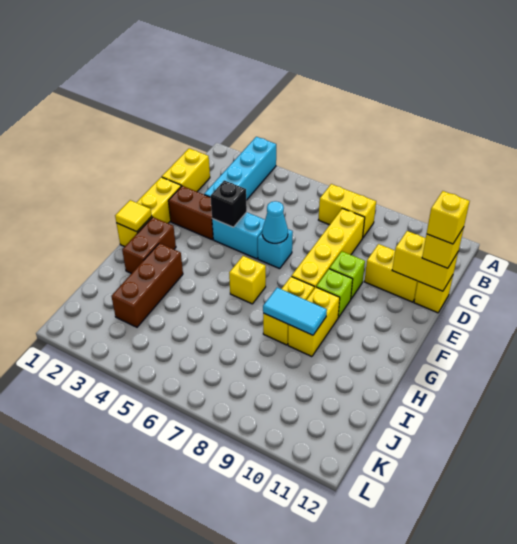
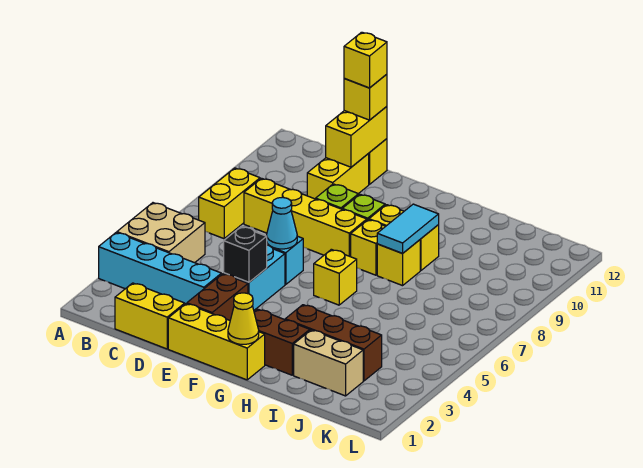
none -> tan brick A4:B5 level 1
yellow tile G1 level 2 -> yellow cone G1 level 2
none -> tan brick I2:J2 level 1

